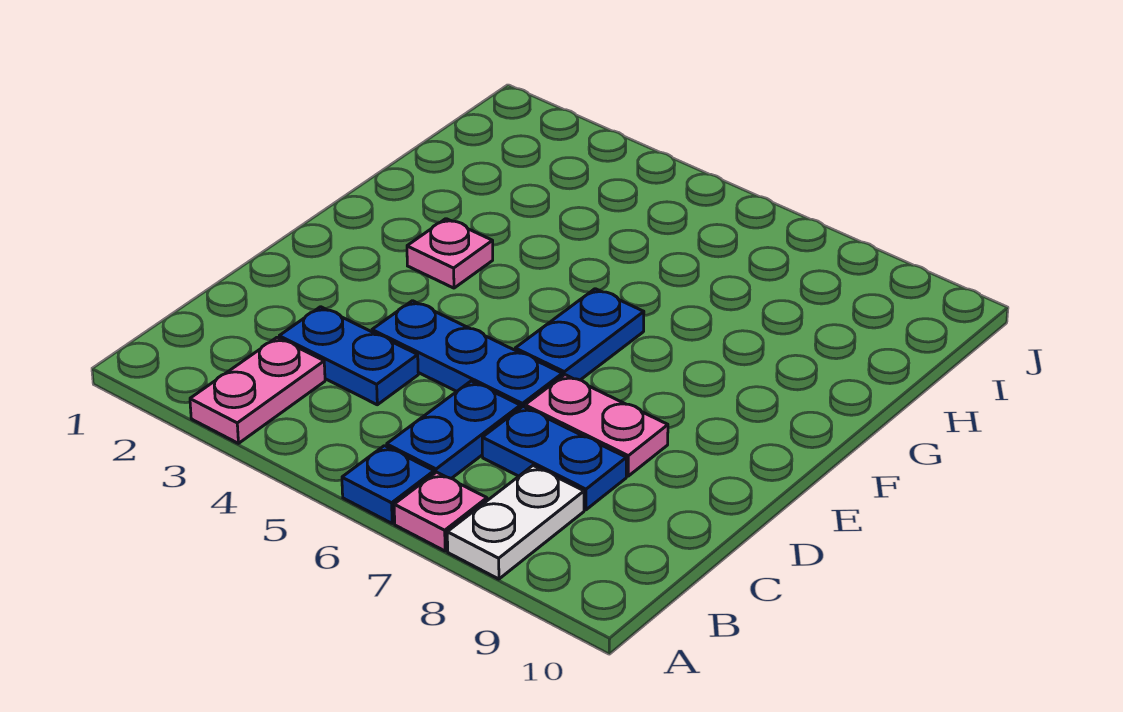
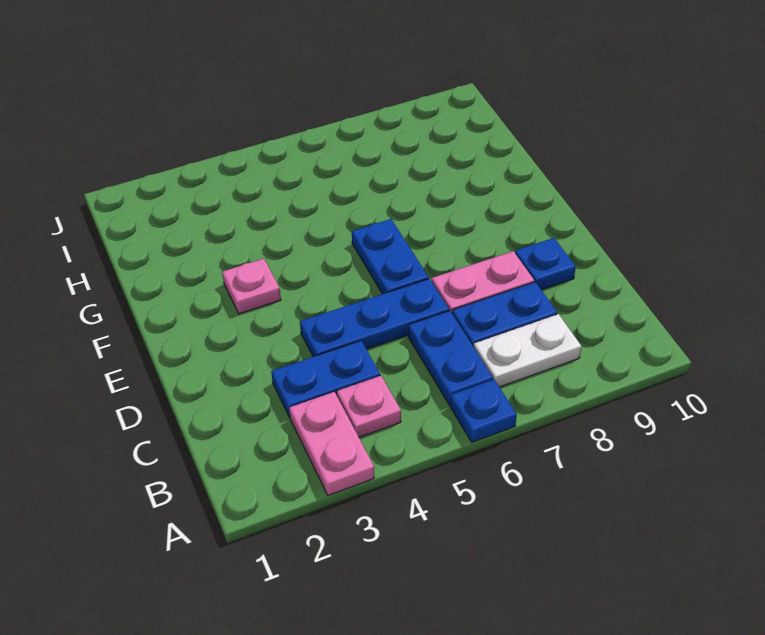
pink plate A7 level 1 -> pink plate B4 level 1
white plate A8:B8 level 1 -> white plate B7:B8 level 1
none -> blue plate D9 level 1

